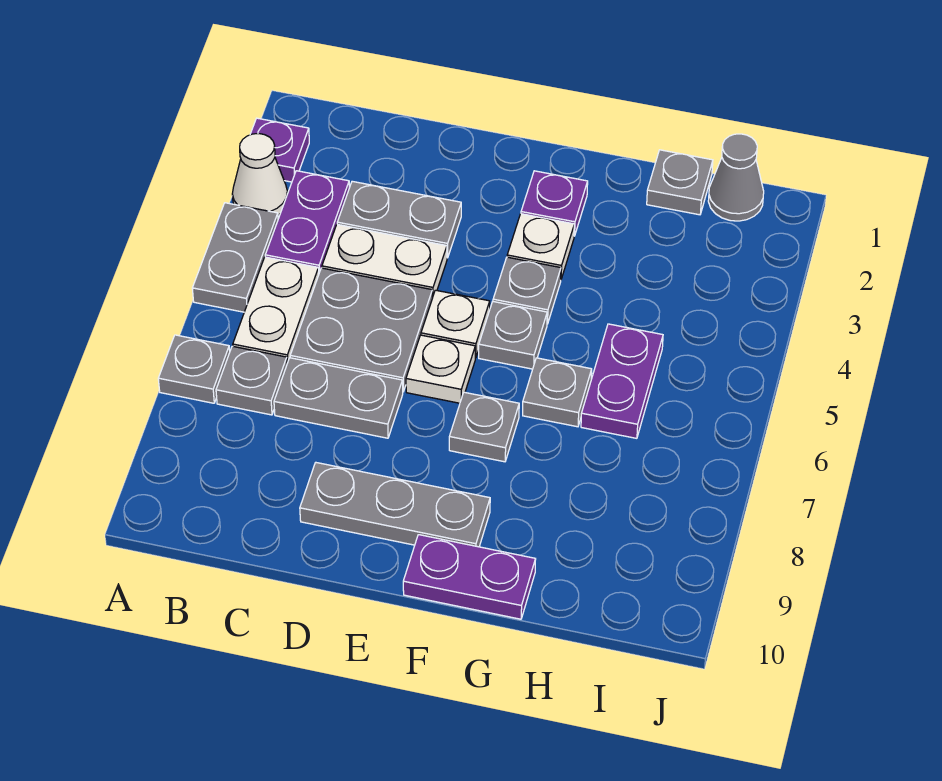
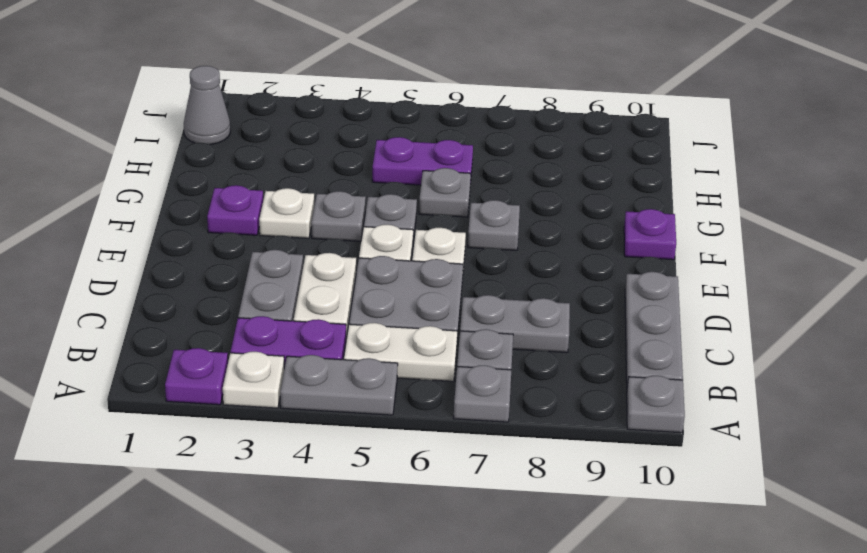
white cone A3 level 1 -> white plate A3 level 1
grey plate C7:D7 level 1 -> grey plate C7:C8 level 1
grey plate D9:F9 level 1 -> grey plate B10:D10 level 1
purple plate F10:G10 level 1 -> purple plate F10 level 1
grey plate H1 level 1 -> grey plate A10 level 1

